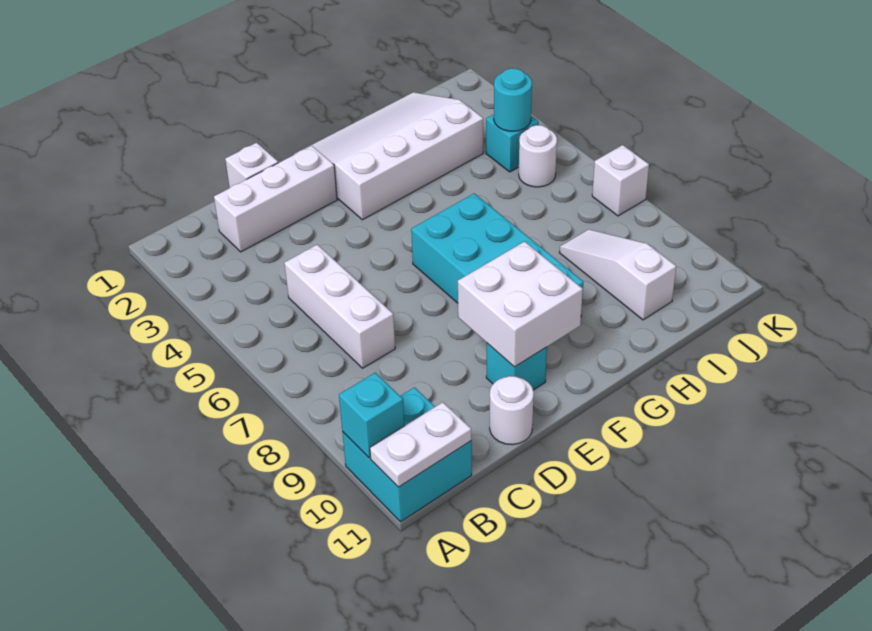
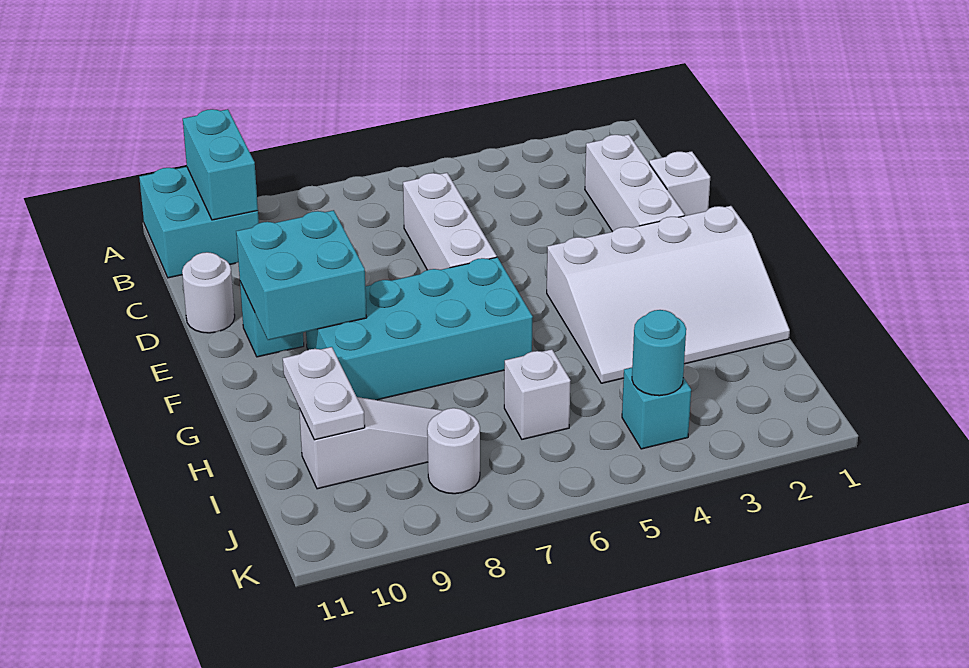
cyan brick A10 level 2 -> cyan brick A10:B10 level 2
white plate A11:B11 level 2 -> white plate H10:I10 level 2
white brick C5:C7 level 1 -> white brick C6:E6 level 1
white brick E9:F10 level 2 -> cyan brick E9:F10 level 2
white slope F1:I3 level 1 top 3 -> white slope F1:H4 level 1 top F
white round brick J5 level 1 -> white round brick J8 level 1
white brick K7 level 1 -> white brick I6 level 1

